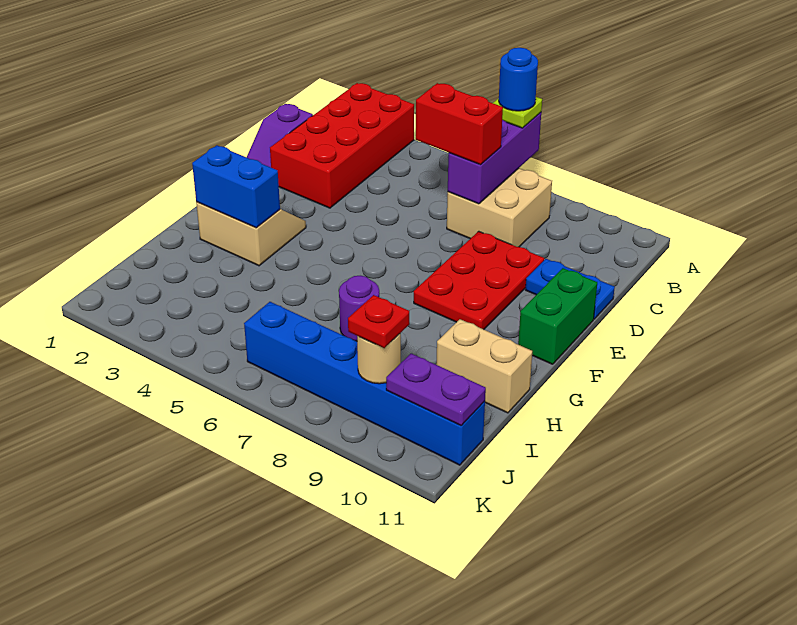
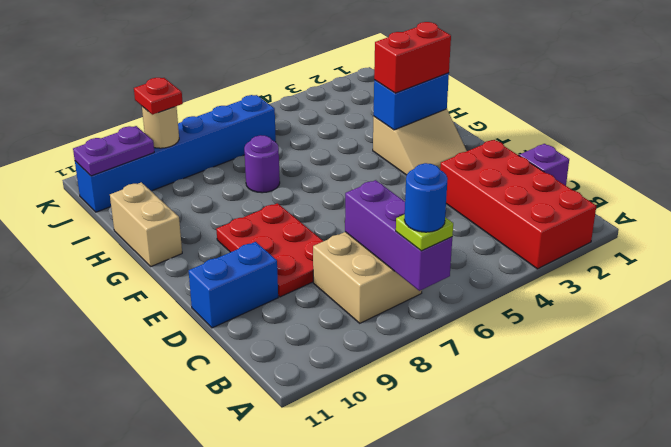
red brick C6:C7 level 3 -> red brick G2:G3 level 3
blue plate D10:D11 level 1 -> blue brick D10:D11 level 1
green brick E11:F11 level 1 -> none
tan brick H10:H11 level 1 -> tan brick G11:H11 level 1

